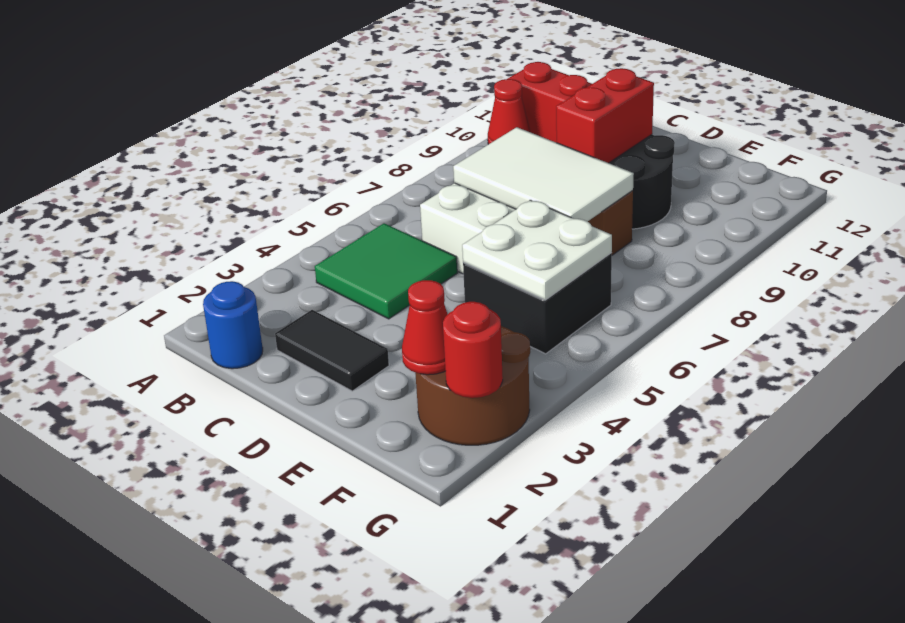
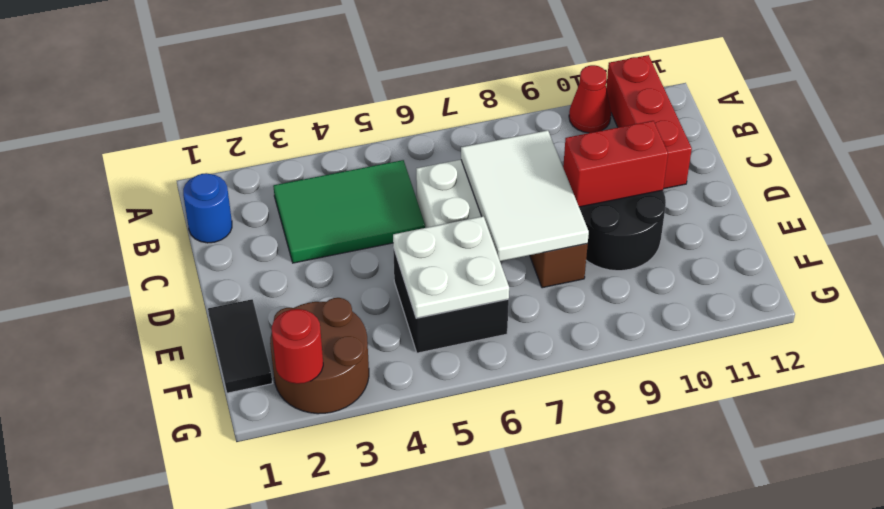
green tile B4:C5 level 1 -> green tile B3:C5 level 1
black tile C2:D2 level 1 -> black tile E1:F1 level 1
red cone F2 level 2 -> none

